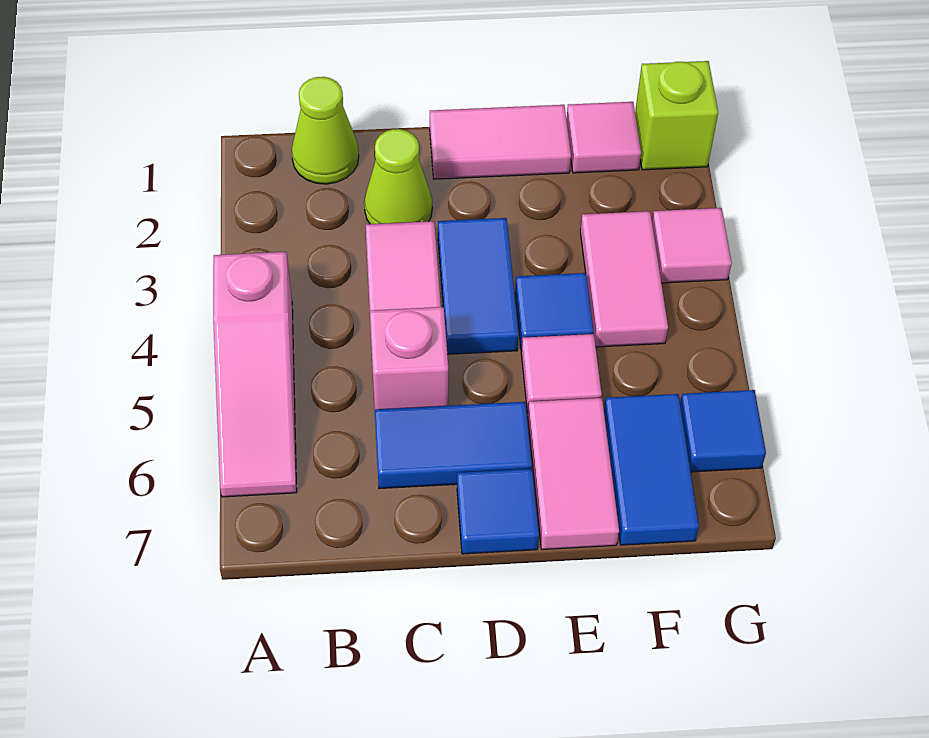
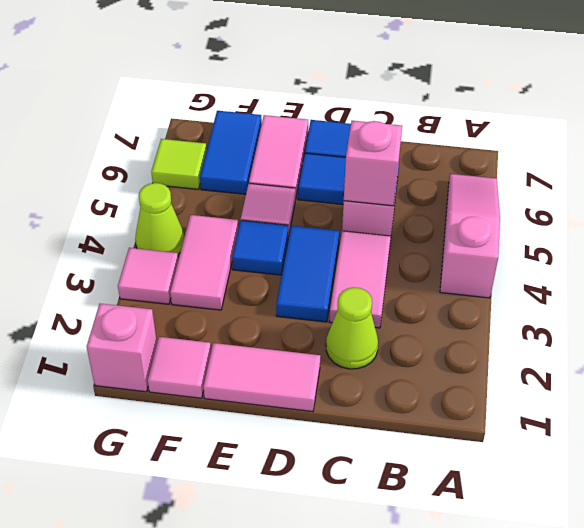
lime cone B1 level 1 -> lime cone G4 level 1
none -> pink brick C5 level 2
lime brick G1 level 1 -> pink brick G1 level 1
blue tile G6 level 1 -> lime tile G6 level 1

